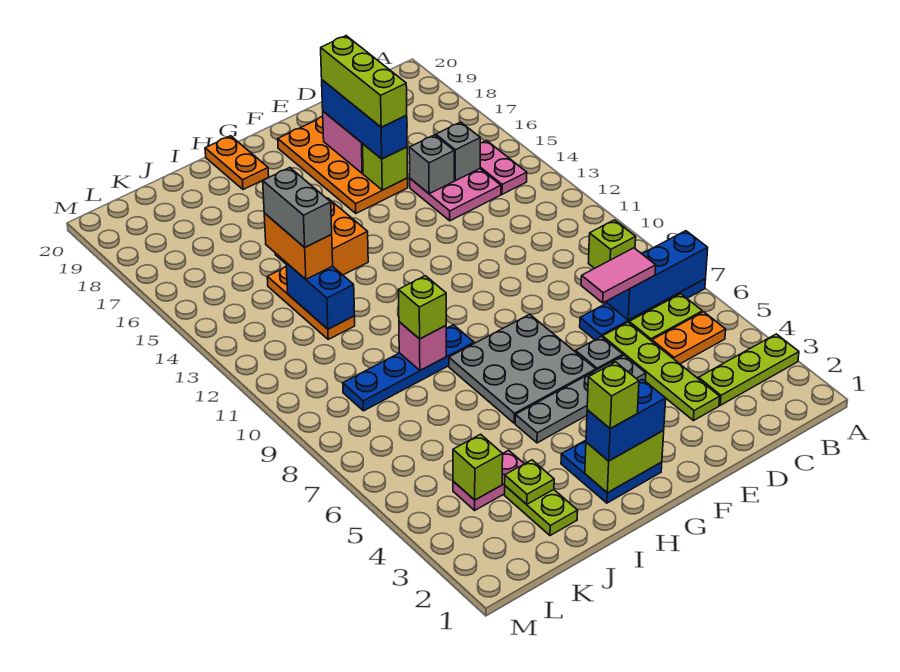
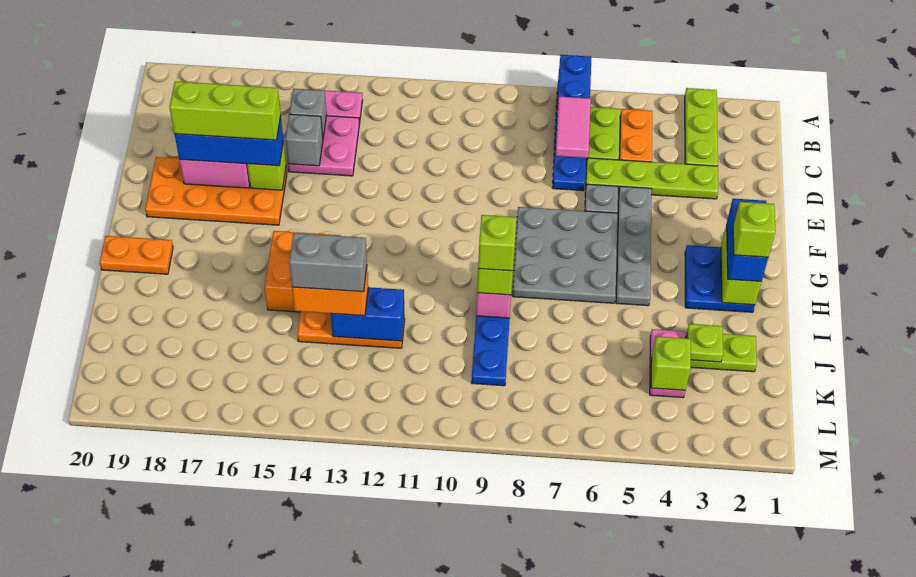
lime brick B9 level 1 -> lime brick I9 level 4

